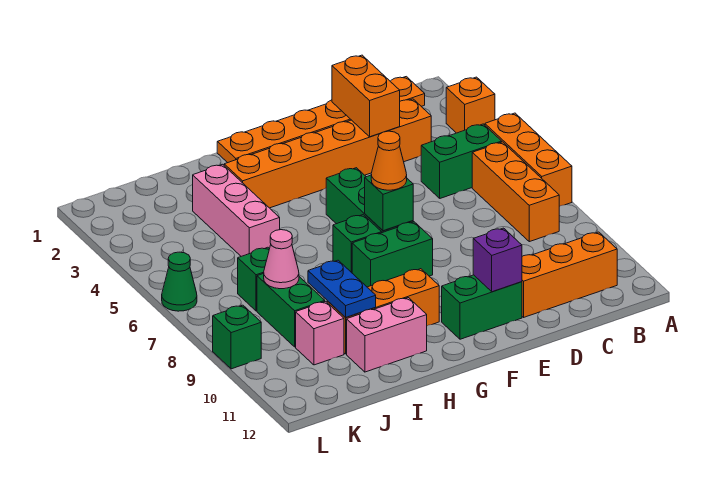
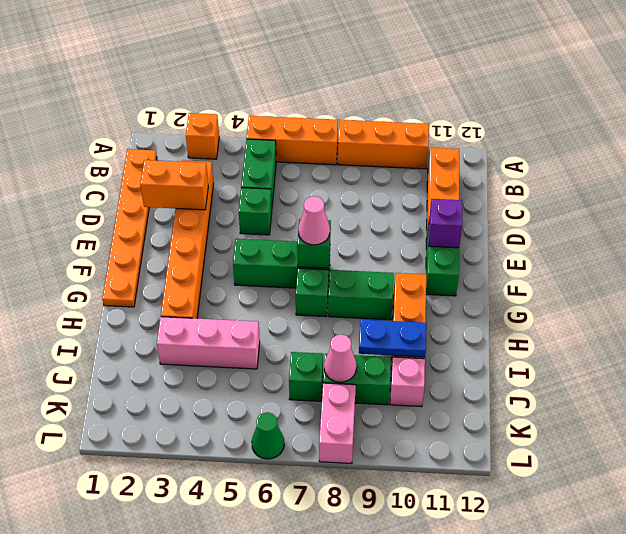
orange brick B6:B8 level 1 -> orange brick A8:A10 level 1
orange cone F7 level 3 -> pink cone F7 level 3
green brick F8:G8 level 1 -> green brick G8:G9 level 1
pink brick H11:I11 level 1 -> pink brick K8:L8 level 1
green brick L9 level 1 -> green brick D5 level 1

